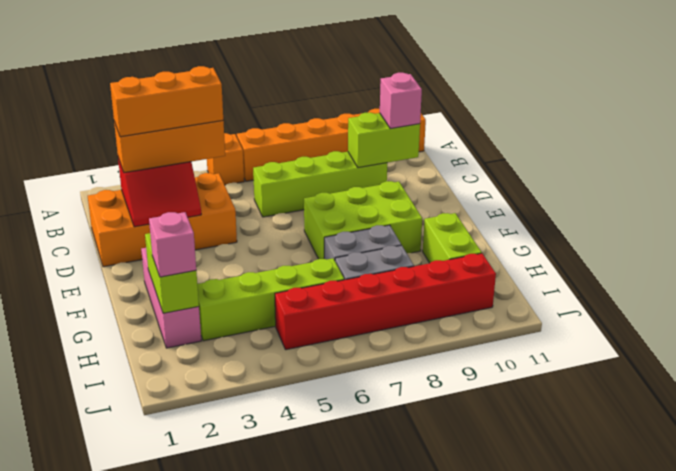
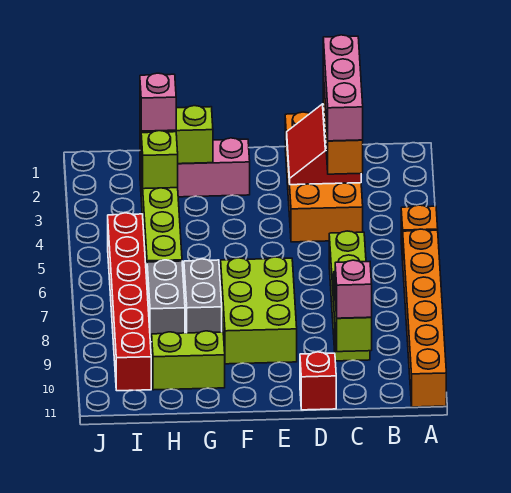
orange brick C2:C4 level 4 -> pink brick C2:C4 level 4
none -> red brick D11 level 1
none -> lime brick H3 level 2

